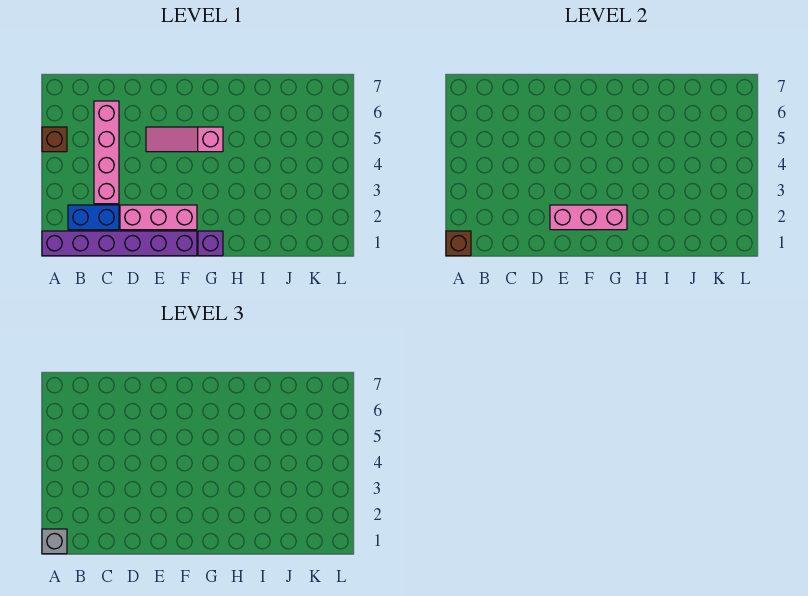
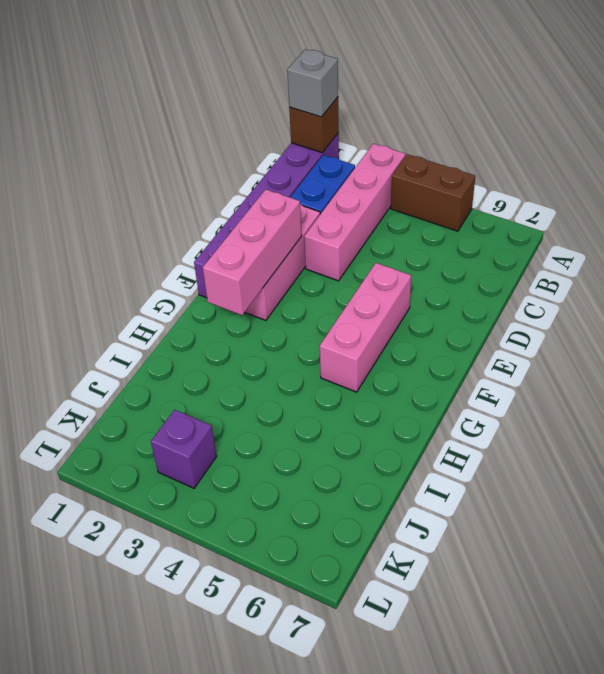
brown brick A5 level 1 -> brown brick A4:A5 level 1
pink brick C3:C6 level 1 -> pink brick A3:D3 level 1
pink slope E5:G5 level 1 top G -> pink brick E5:G5 level 1
purple brick G1 level 1 -> purple brick K3 level 1

